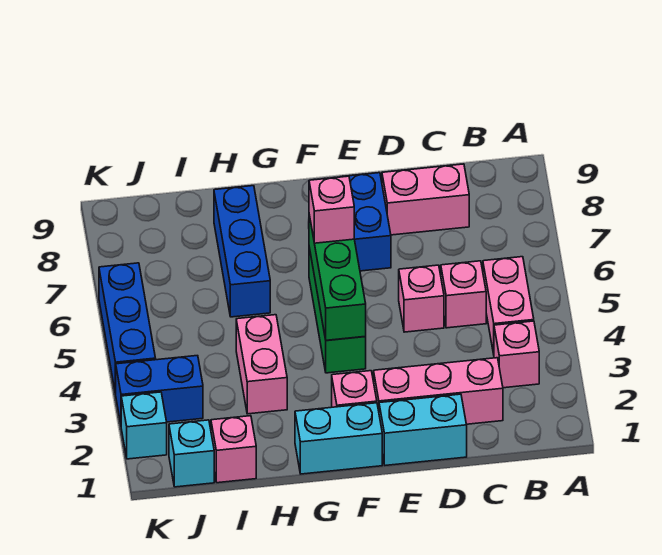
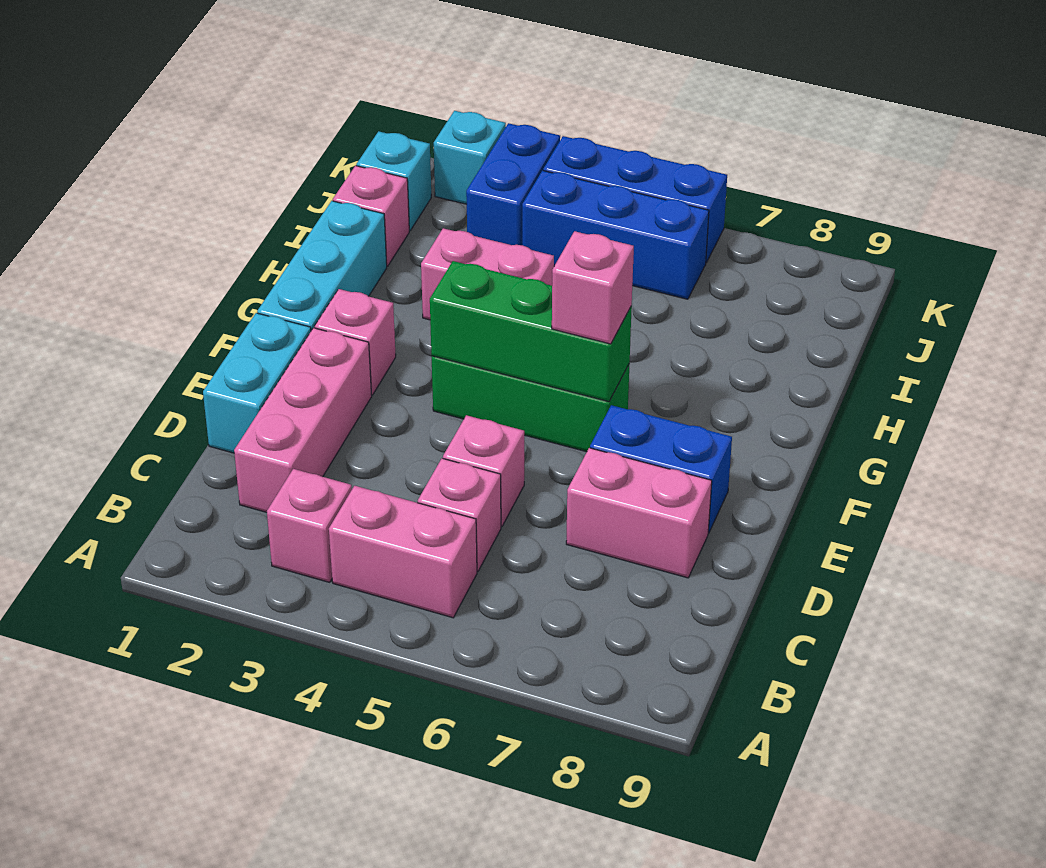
pink brick C8:D8 level 1 -> pink brick D7:D8 level 1
cyan brick F1:G1 level 1 -> cyan brick F1:H1 level 1
blue brick H6:H8 level 1 -> blue brick J4:J6 level 1

